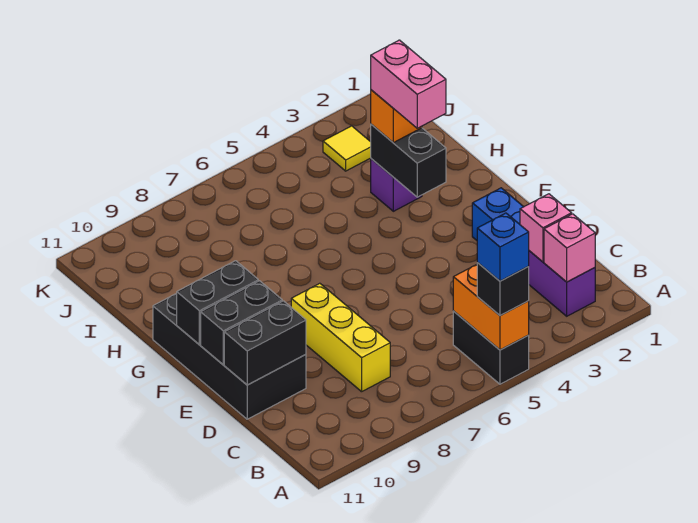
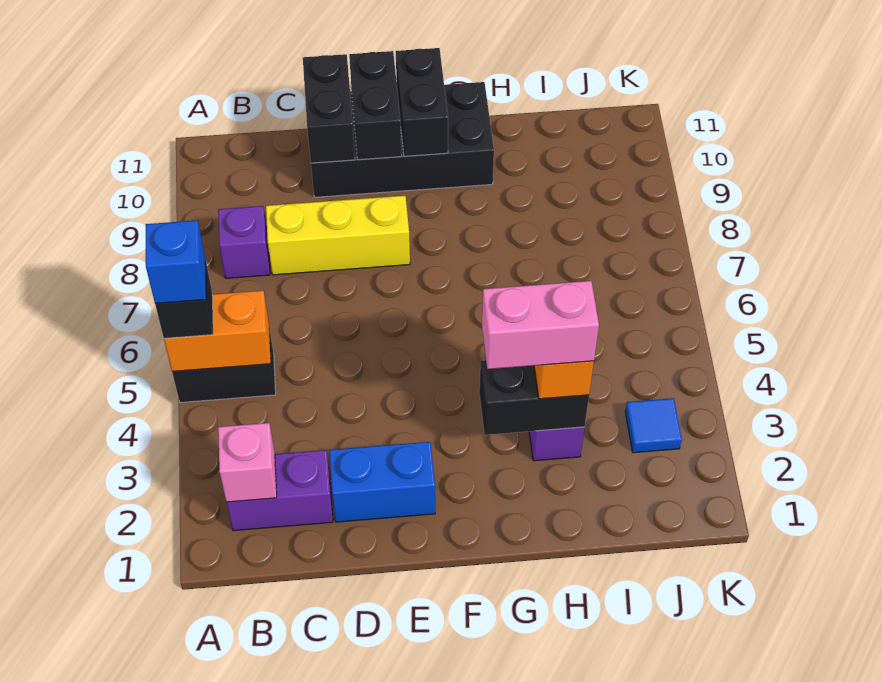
none -> purple brick B8 level 1
pink brick C2 level 2 -> none
yellow tile J3 level 1 -> blue tile J3 level 1

